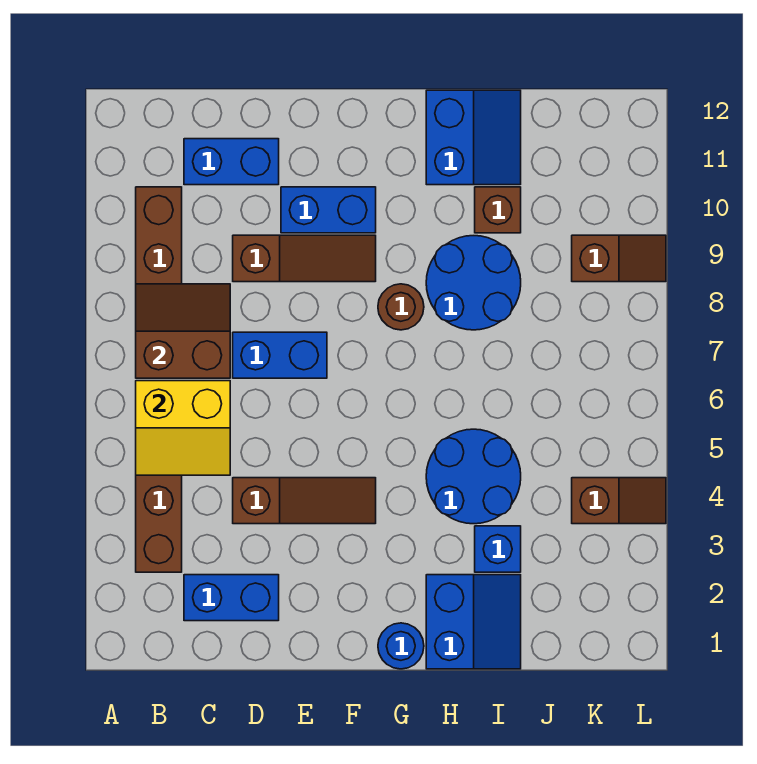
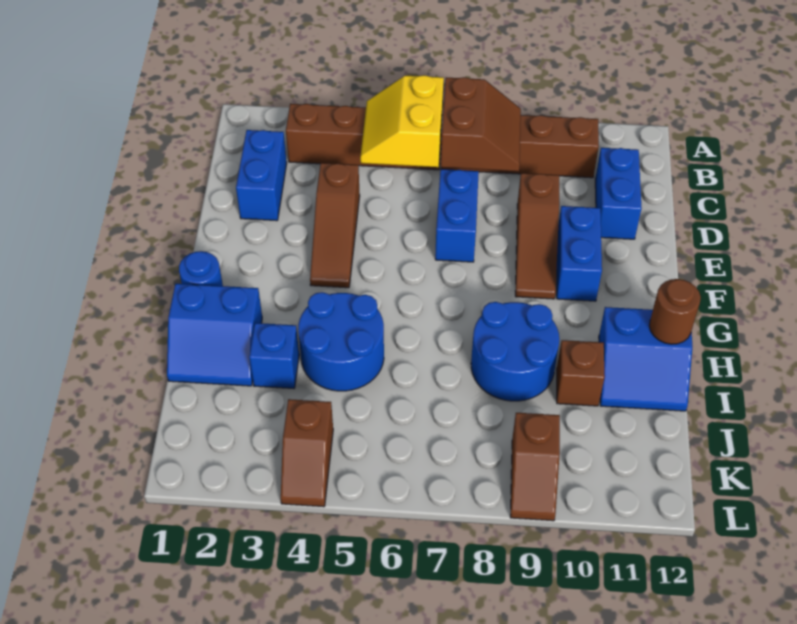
brown round brick G8 level 1 -> brown round brick H12 level 2

